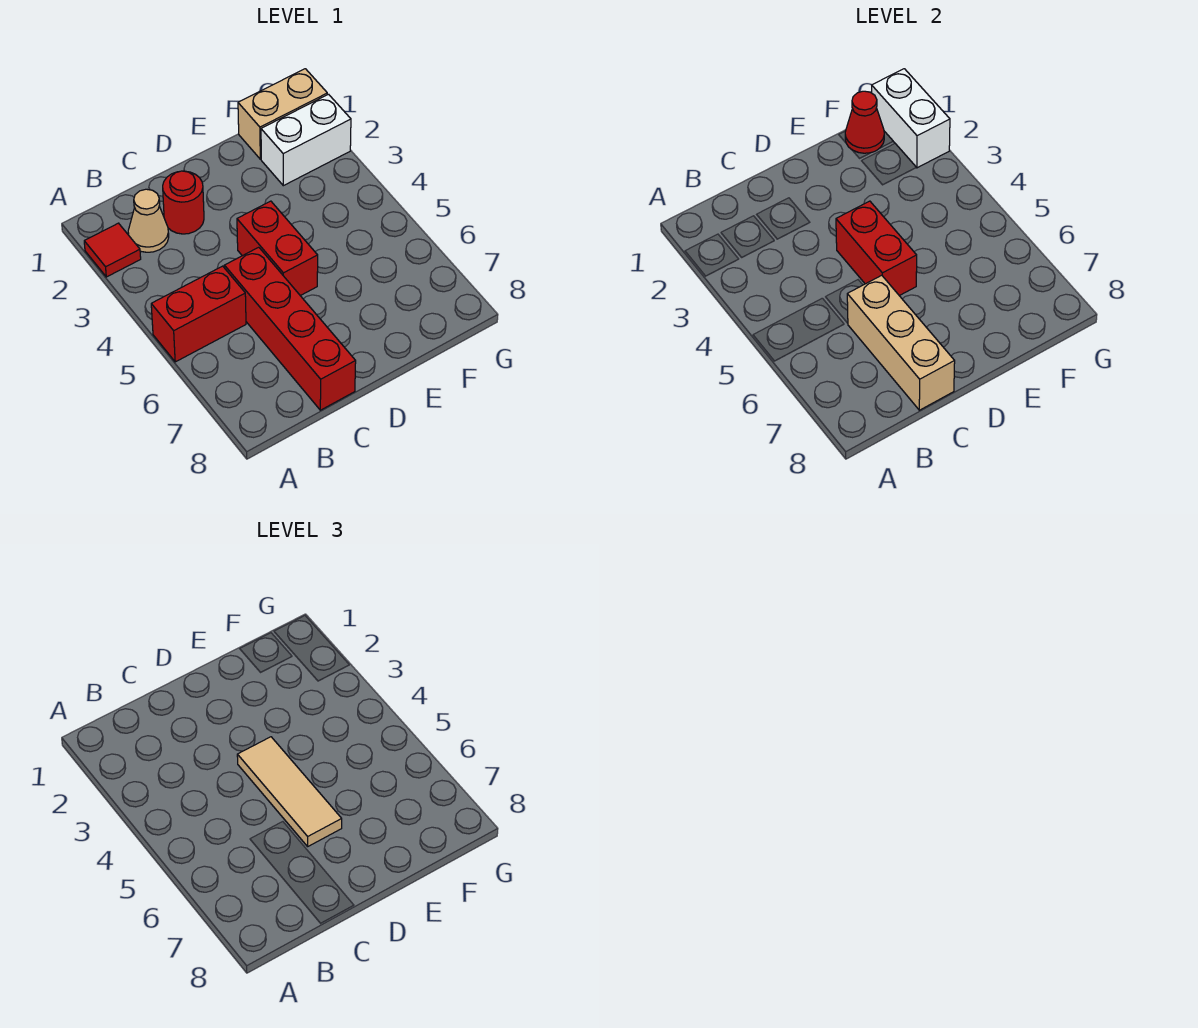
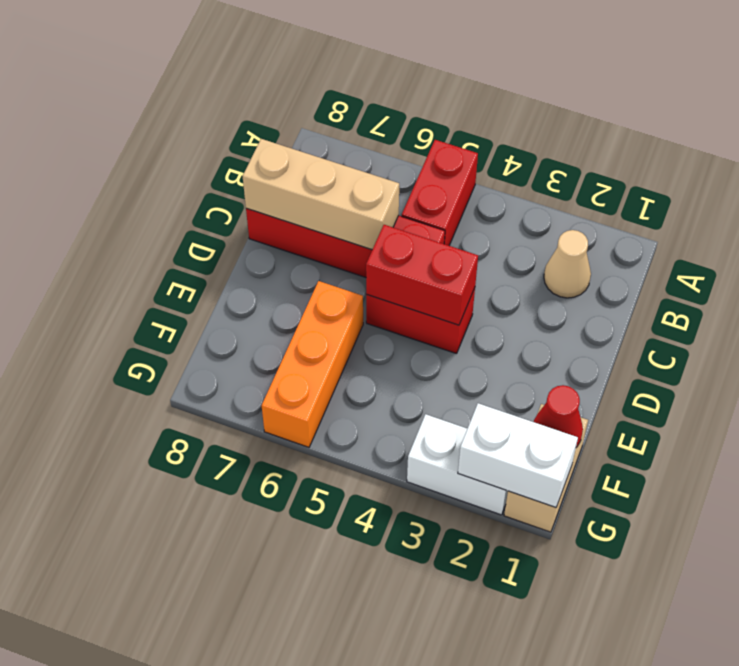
red tile A2 level 1 -> none
red round brick C2 level 1 -> none
tan tile D4:D6 level 3 -> none
none -> orange brick E6:G6 level 1
white brick F2:G2 level 1 -> white brick G2:G3 level 1

